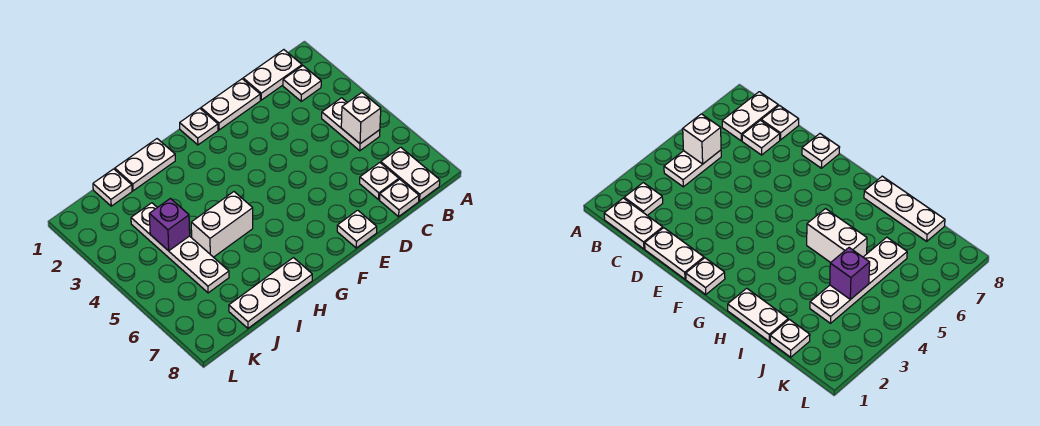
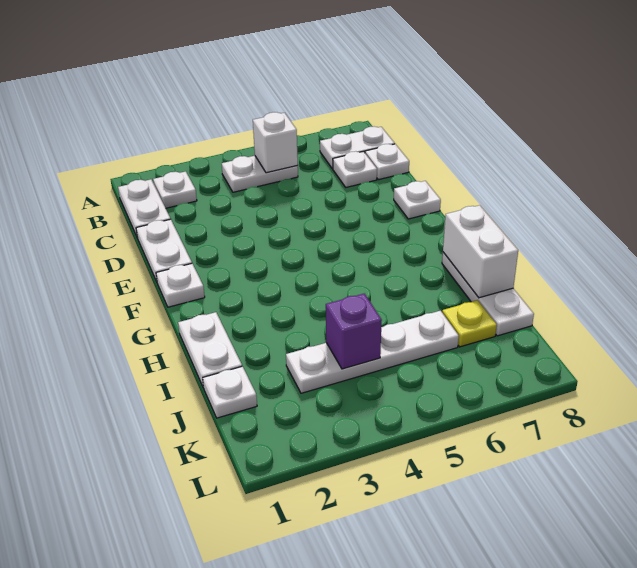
white brick H5:I5 level 1 -> white brick H8:I8 level 2
none -> yellow plate J7 level 1

